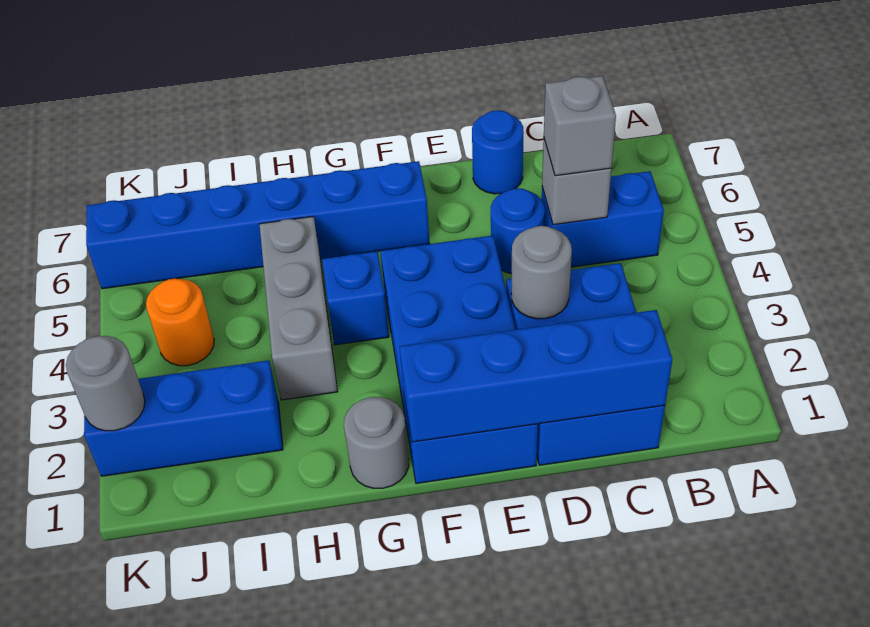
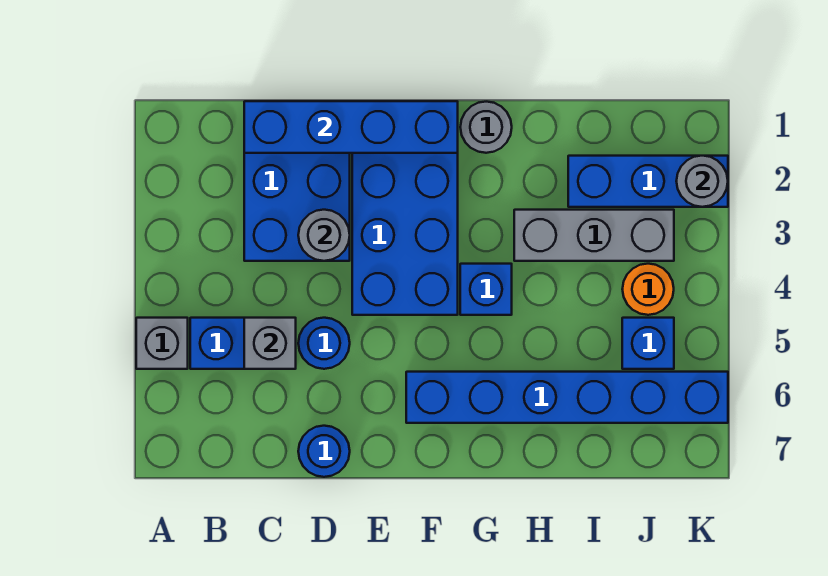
grey brick C5 level 3 -> grey brick A5 level 1
grey brick H3:H5 level 1 -> grey brick H3:J3 level 1
none -> blue brick J5 level 1

